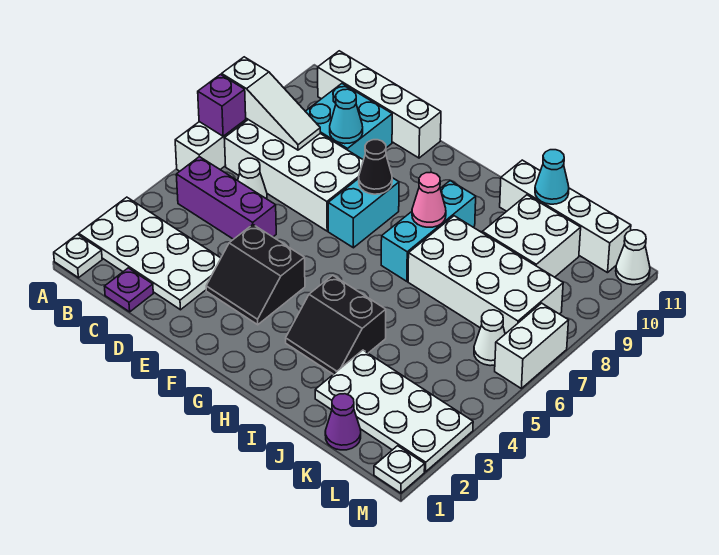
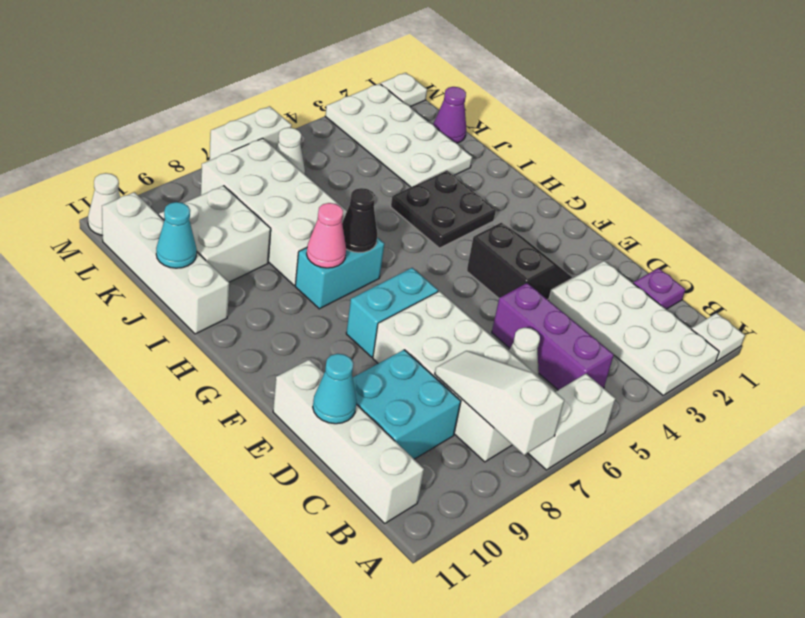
purple brick A7 level 2 -> none
cyan cone D9 level 2 -> cyan cone D11 level 2
black cone F8 level 2 -> black cone H7 level 2
black slope H3:I4 level 1 top 4 -> black plate H3:I4 level 1
cyan brick H7:H9 level 1 -> cyan brick H7:H8 level 1

